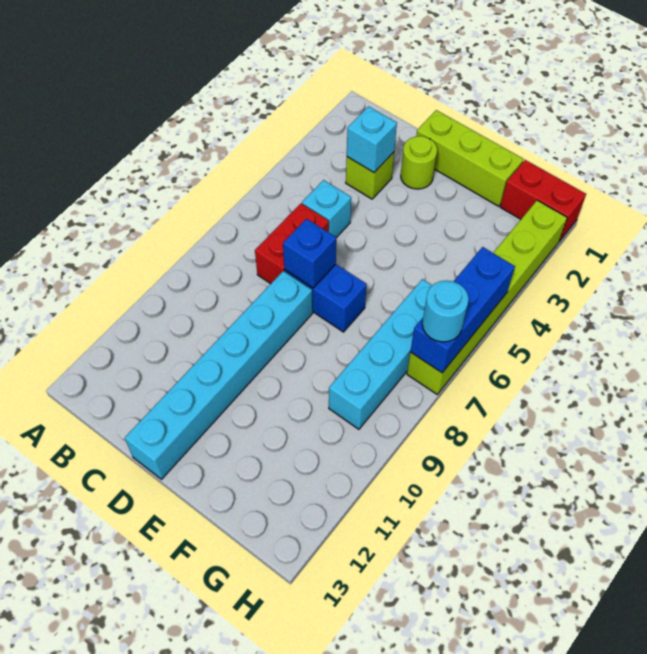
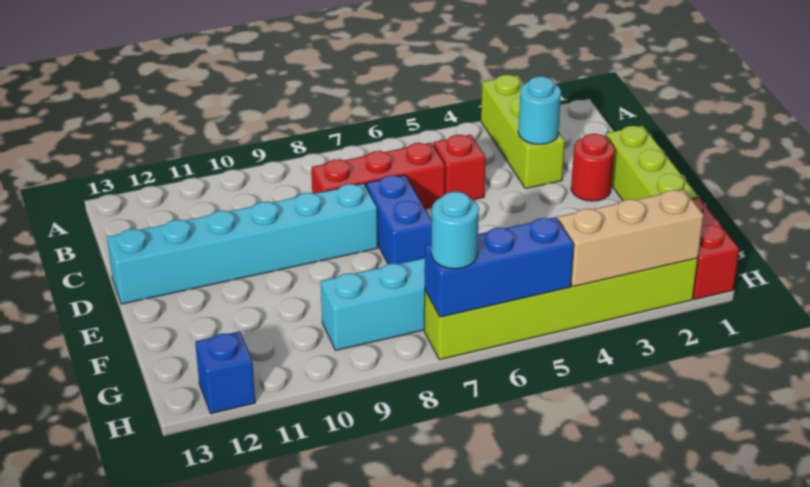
lime brick C3 level 1 -> lime brick A3:C3 level 1
cyan brick C3 level 2 -> cyan round brick C3 level 2
cyan brick C5 level 1 -> red brick C5 level 1
red brick C6:C7 level 1 -> red brick C6:C8 level 1
lime round brick D2 level 1 -> red round brick D2 level 1
blue brick D7 level 2 -> blue brick H12 level 1
none -> tan brick H2:H4 level 2

